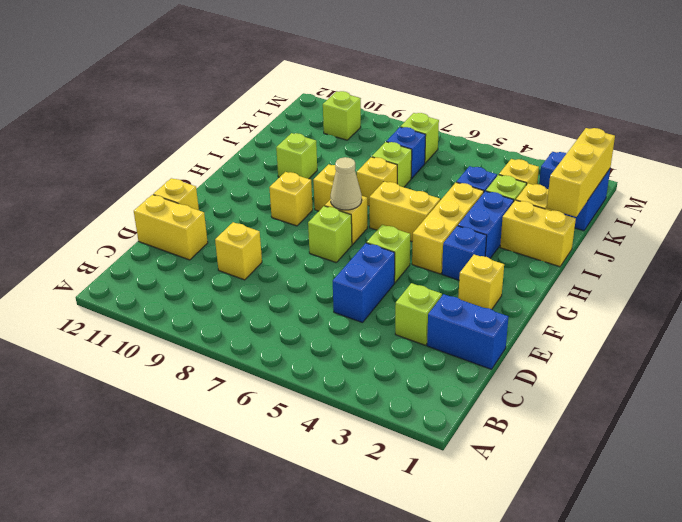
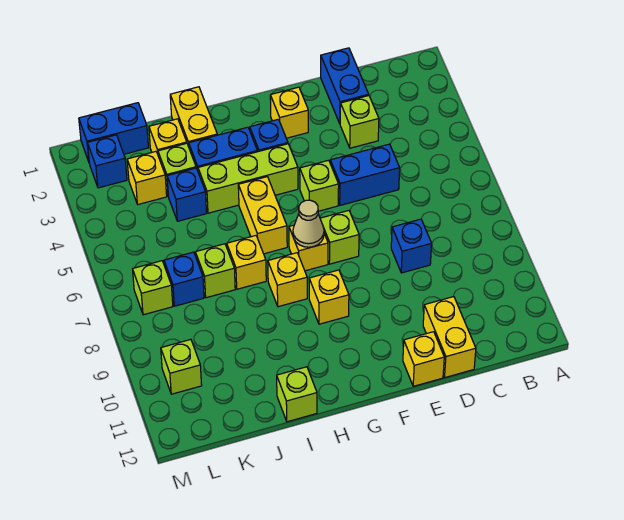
none -> blue brick D8 level 1
yellow brick D9 level 1 -> none
yellow brick G4:I4 level 1 -> lime brick G4:I4 level 1
lime brick I10 level 1 -> lime brick I12 level 1
yellow brick J1:L1 level 2 -> none

